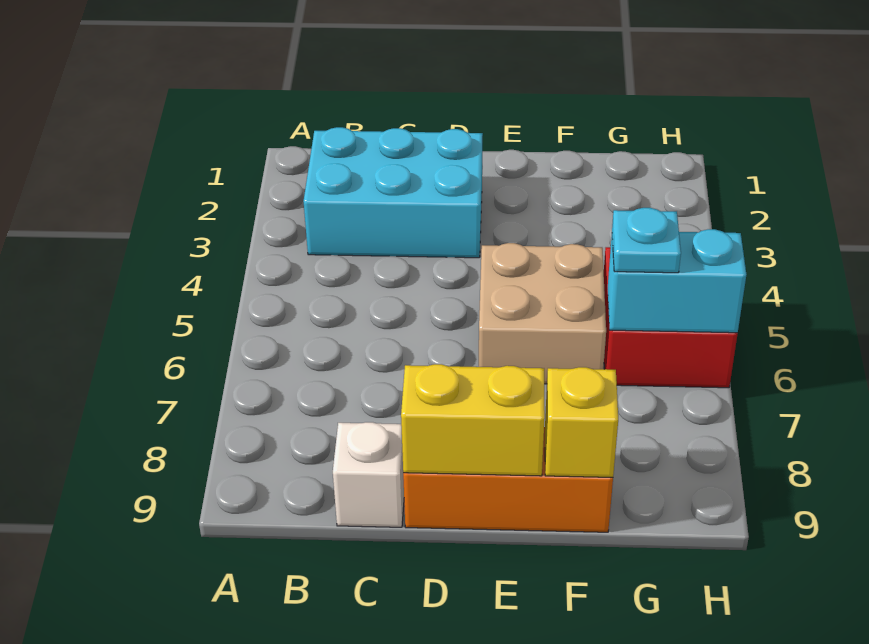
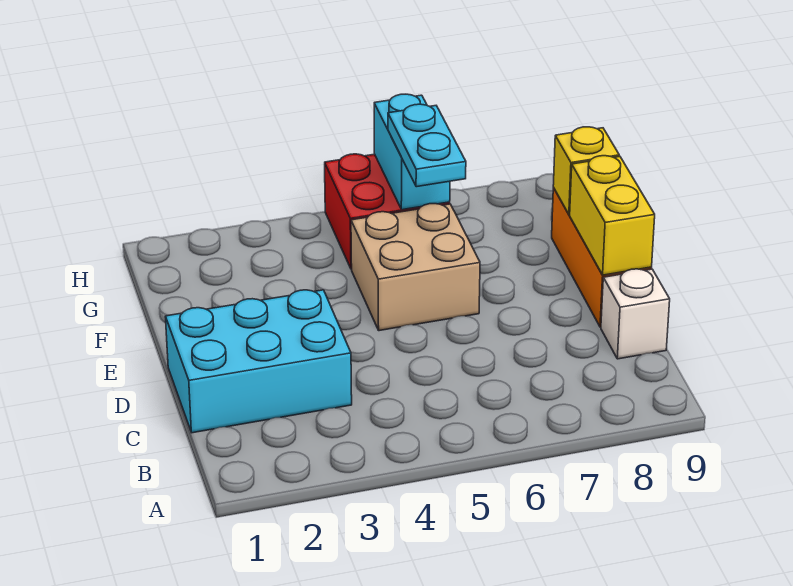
cyan brick B2:D3 level 1 -> cyan brick C1:D3 level 1
cyan plate G6 level 3 -> cyan plate F6:G6 level 3

